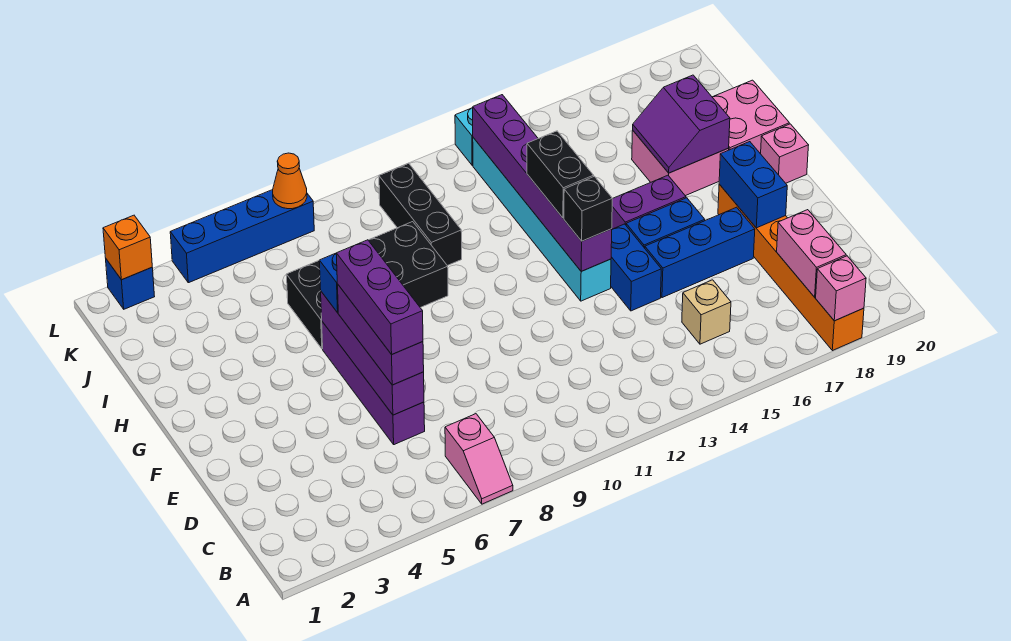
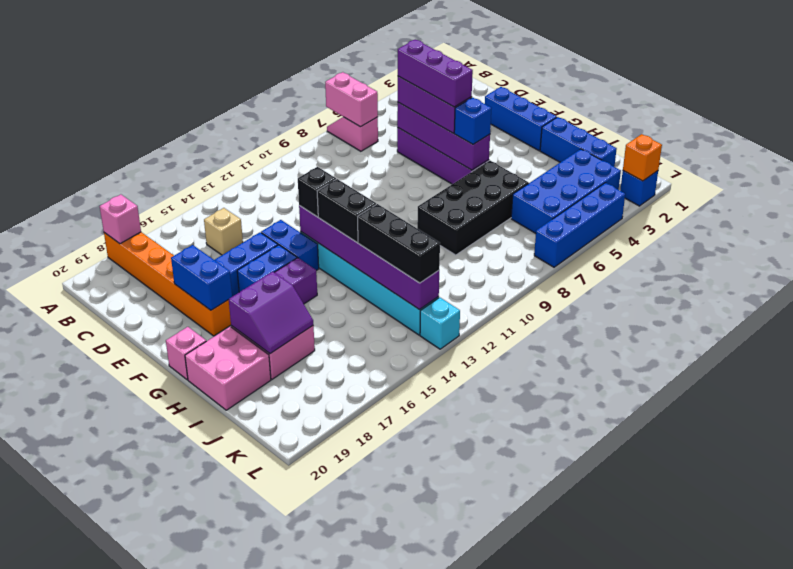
pink brick B18:C18 level 2 -> pink brick A7:B7 level 2
none -> blue brick E2:G2 level 1
none -> blue brick H2:J2 level 1
purple slope H17:I18 level 2 top 18 -> purple slope H17:I18 level 2 top H
black brick I10:K10 level 1 -> black brick I13:K13 level 3
none -> blue brick J3:K6 level 1
orange cone L7 level 2 -> none

